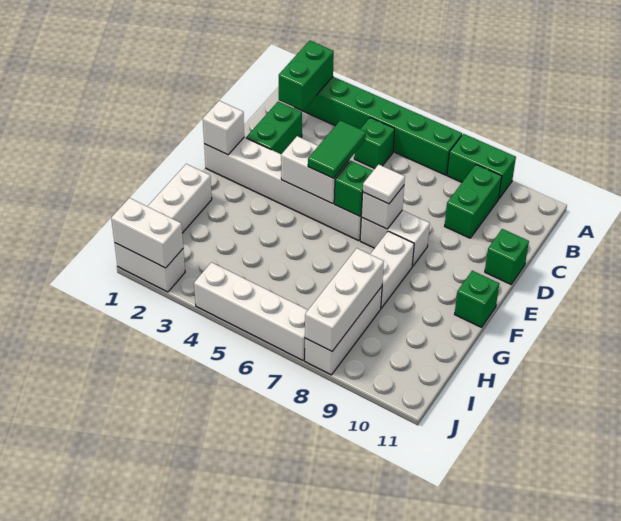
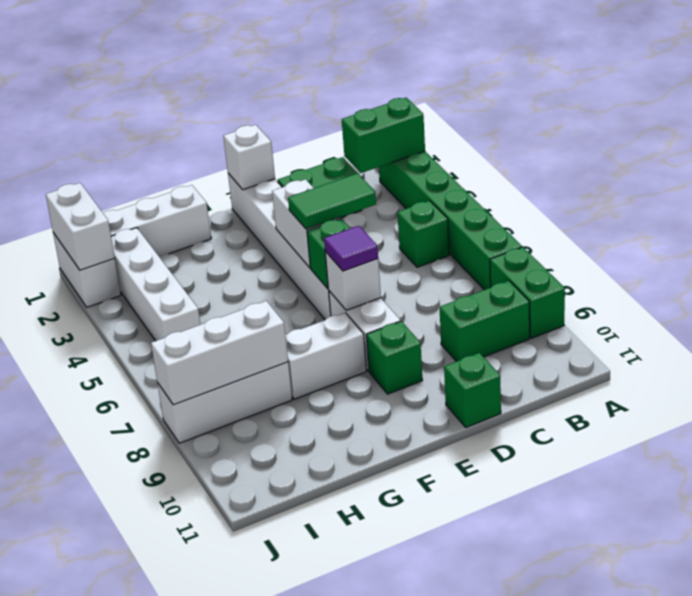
white tile E7 level 3 -> purple tile E7 level 3
green brick F11 level 1 -> green brick E9 level 1
white brick J4:J7 level 1 -> white brick I2:I5 level 1

